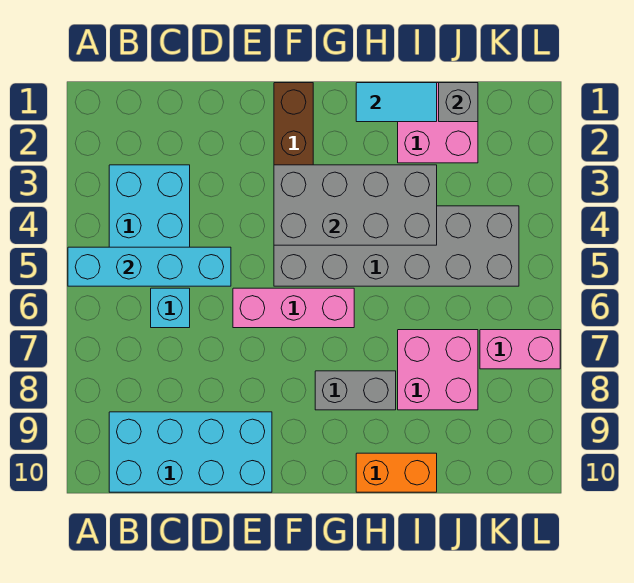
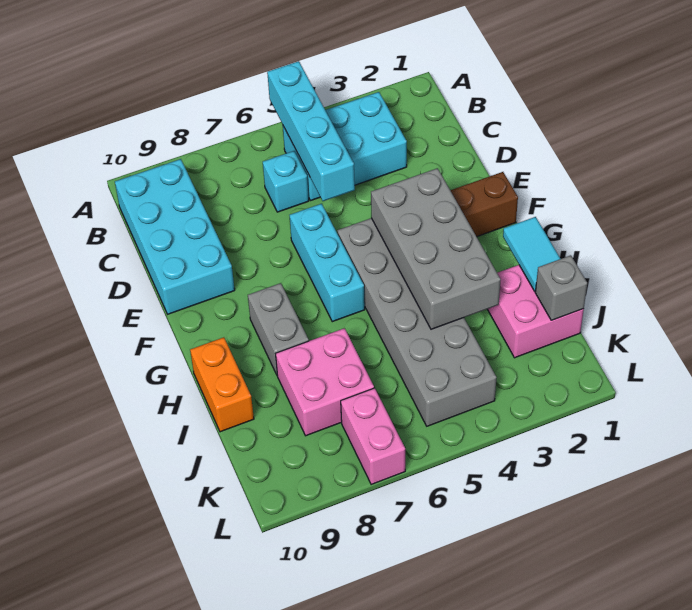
pink brick E6:G6 level 1 -> cyan brick E6:G6 level 1

